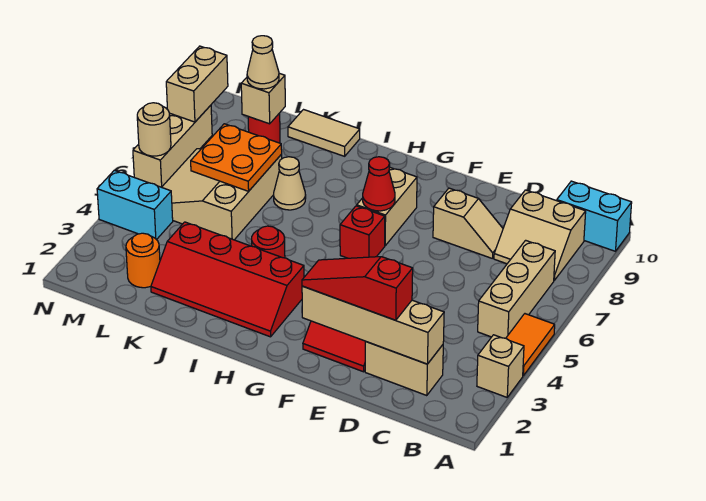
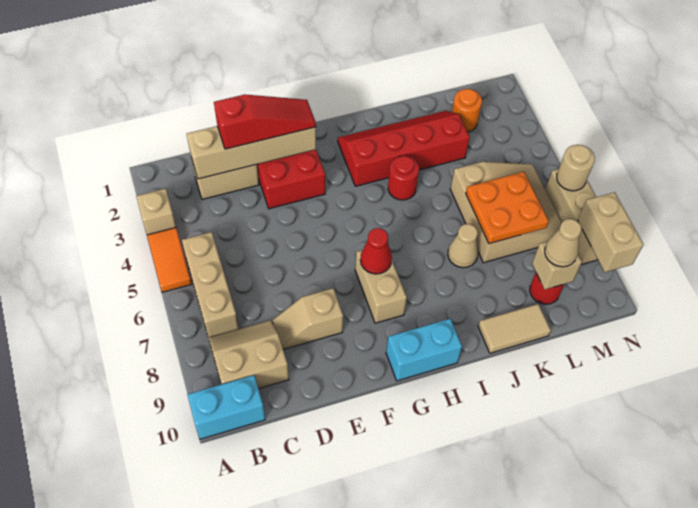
red brick G6 level 1 -> none
cyan brick M4:N4 level 1 -> cyan brick G10:H10 level 1

